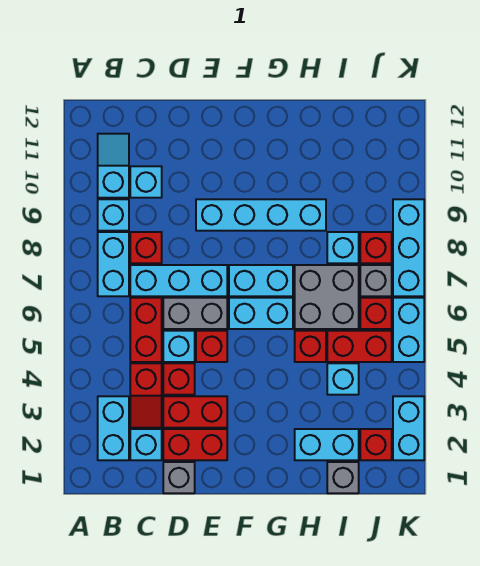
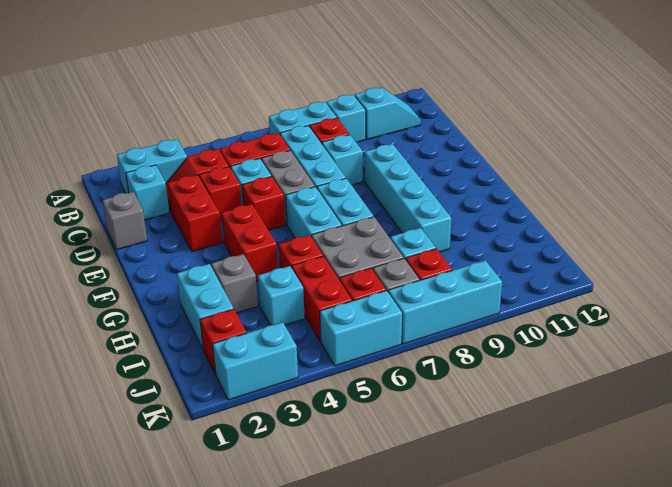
cyan brick C10 level 1 -> cyan brick D8 level 1
red brick D2:E2 level 1 -> red brick F4:G4 level 1
grey brick I1 level 1 -> grey brick H3 level 1

